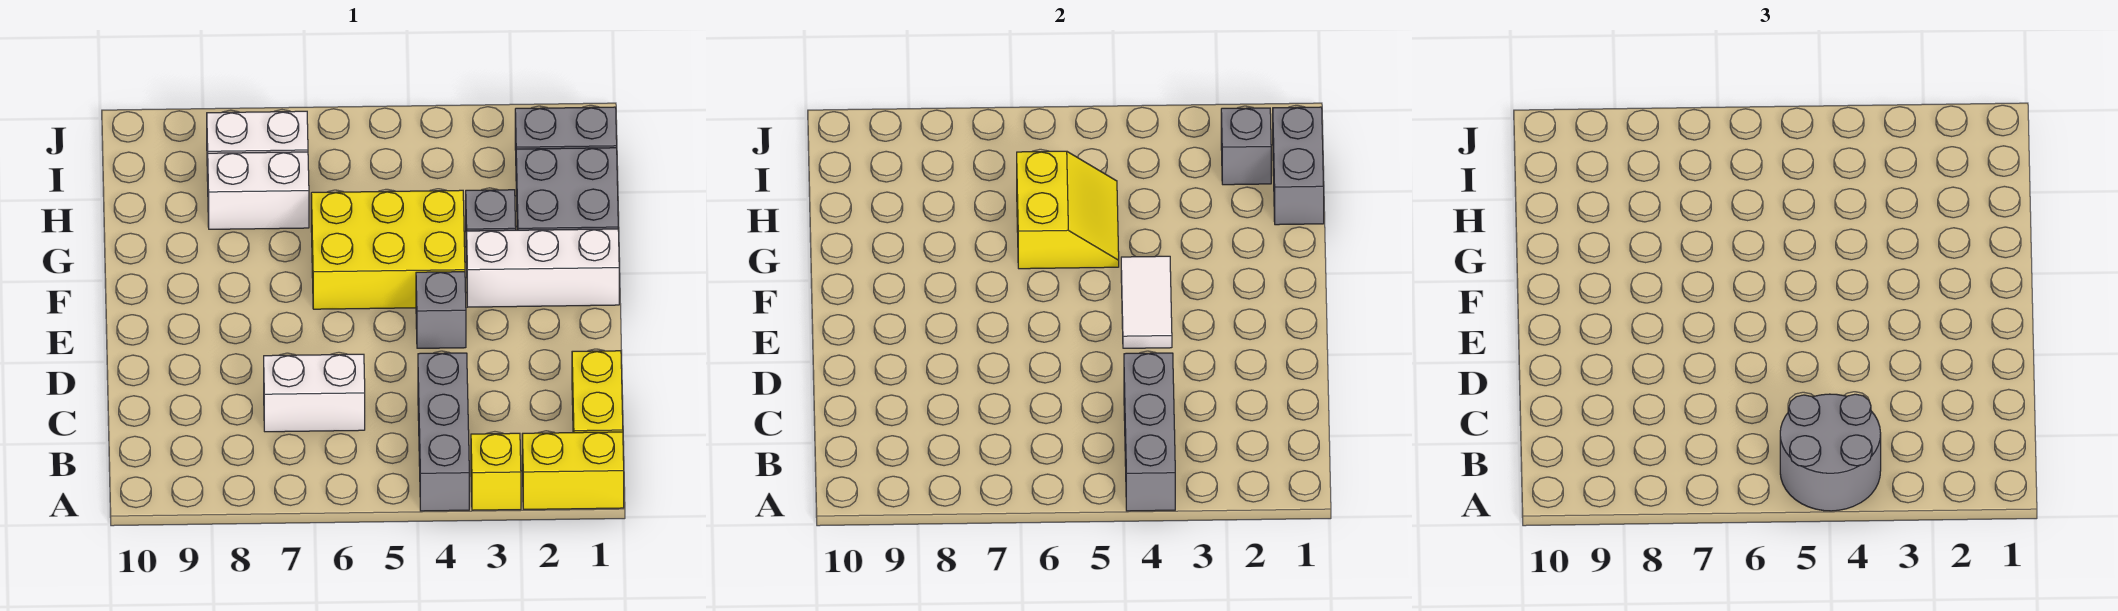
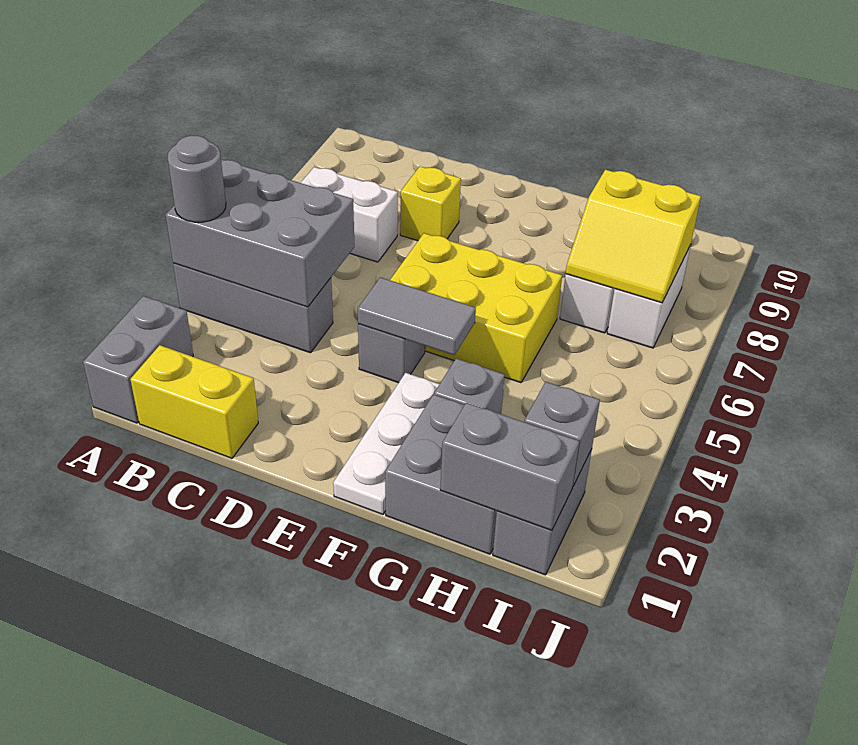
yellow brick A1:A2 level 1 -> grey brick A1:A2 level 1
yellow brick A3 level 1 -> yellow brick D8 level 1
grey brick A4:C4 level 2 -> grey brick A4:C5 level 2
grey round brick A4:B5 level 3 -> grey round brick A4 level 3
white brick C6:C7 level 1 -> white brick B7:C7 level 1
white tile E4:F4 level 2 -> grey tile E4:F4 level 2
white brick F1:F3 level 1 -> white plate F1:F3 level 1
yellow brick F4:G6 level 1 -> yellow brick E5:G6 level 1
yellow slope G5:H6 level 2 top 6 -> yellow slope H7:I8 level 2 top 8

